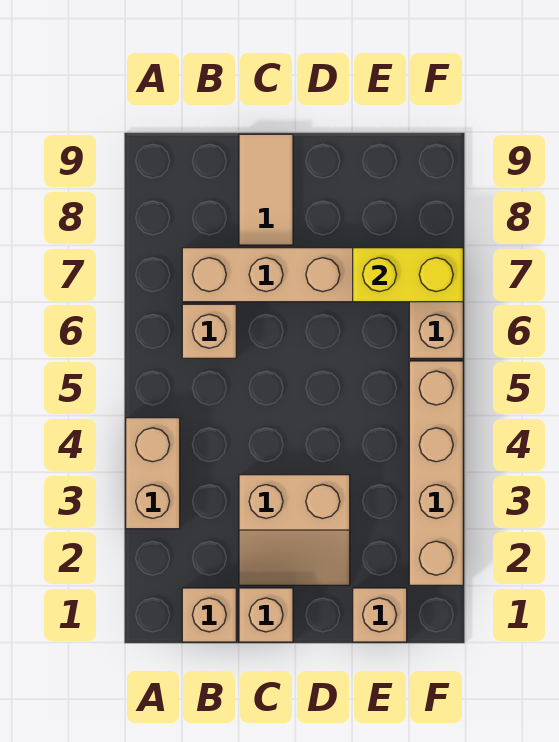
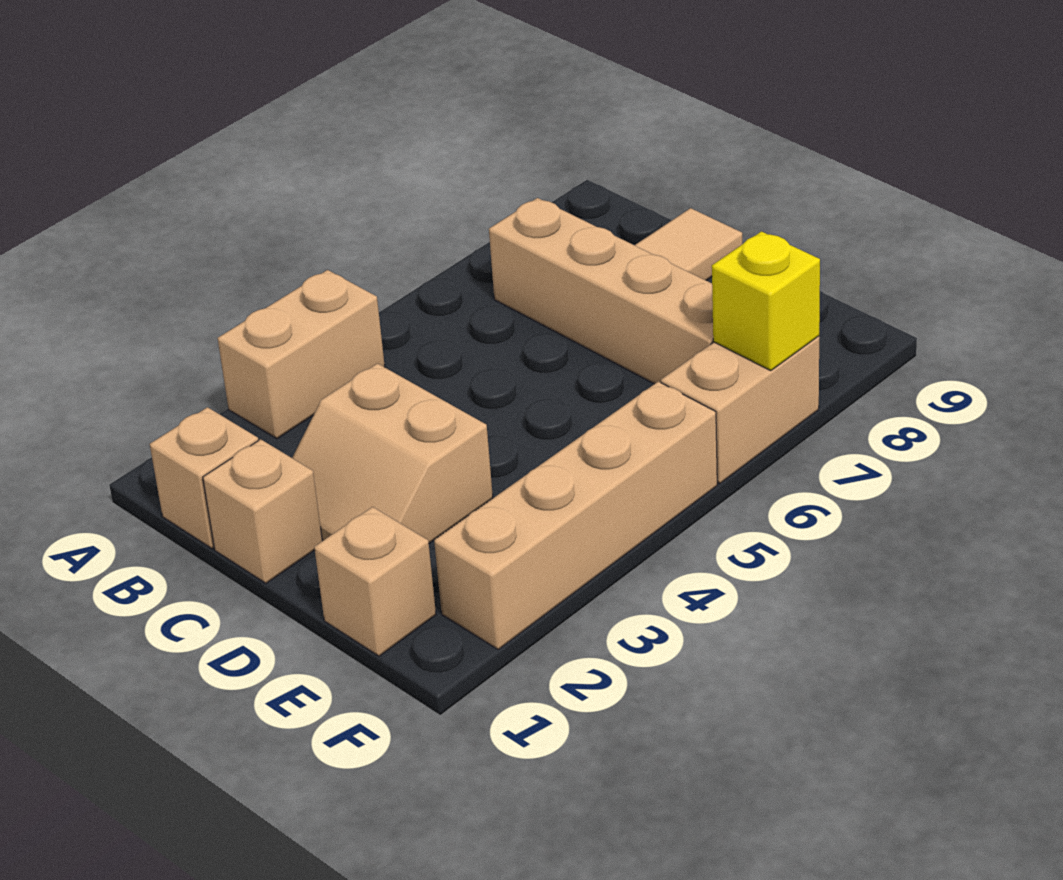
tan brick B6 level 1 -> none
yellow brick E7:F7 level 2 -> yellow brick F7 level 2

